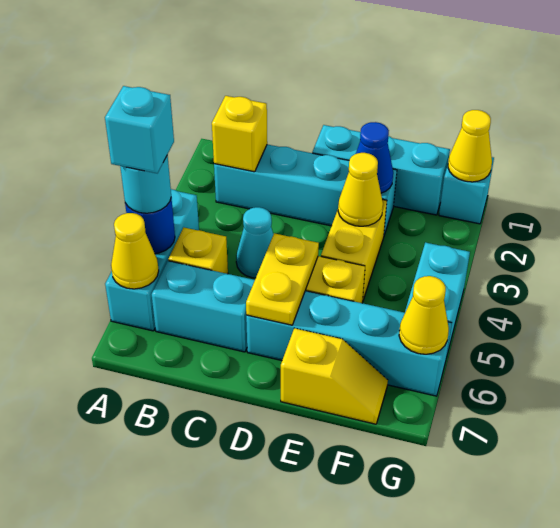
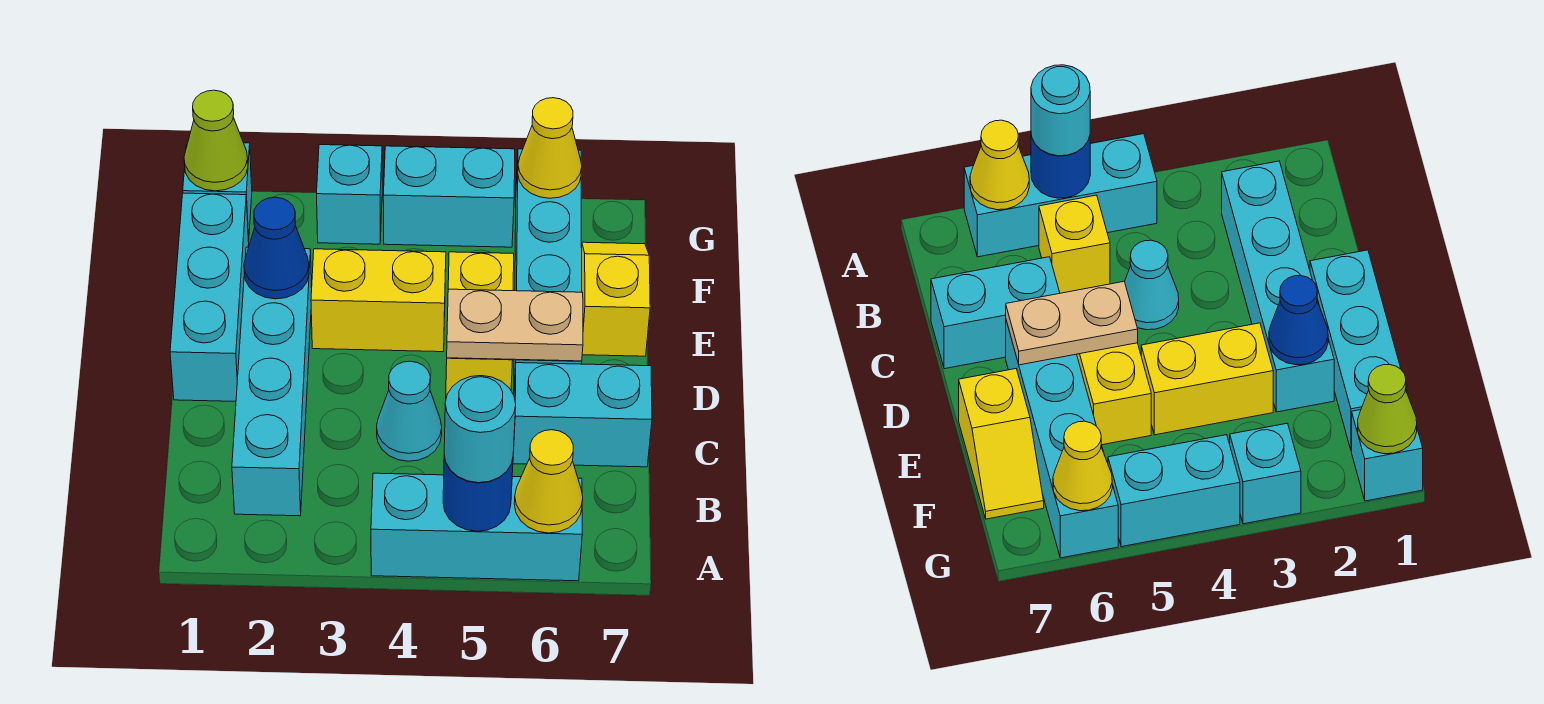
cyan brick A5 level 4 -> cyan brick G3 level 1
yellow brick B2 level 2 -> none
cyan brick B6:C6 level 1 -> cyan brick C6:C7 level 1
yellow plate D5:D6 level 2 -> tan plate D5:D6 level 2
yellow cone E3 level 2 -> none
yellow cone G1 level 2 -> lime cone G1 level 2

